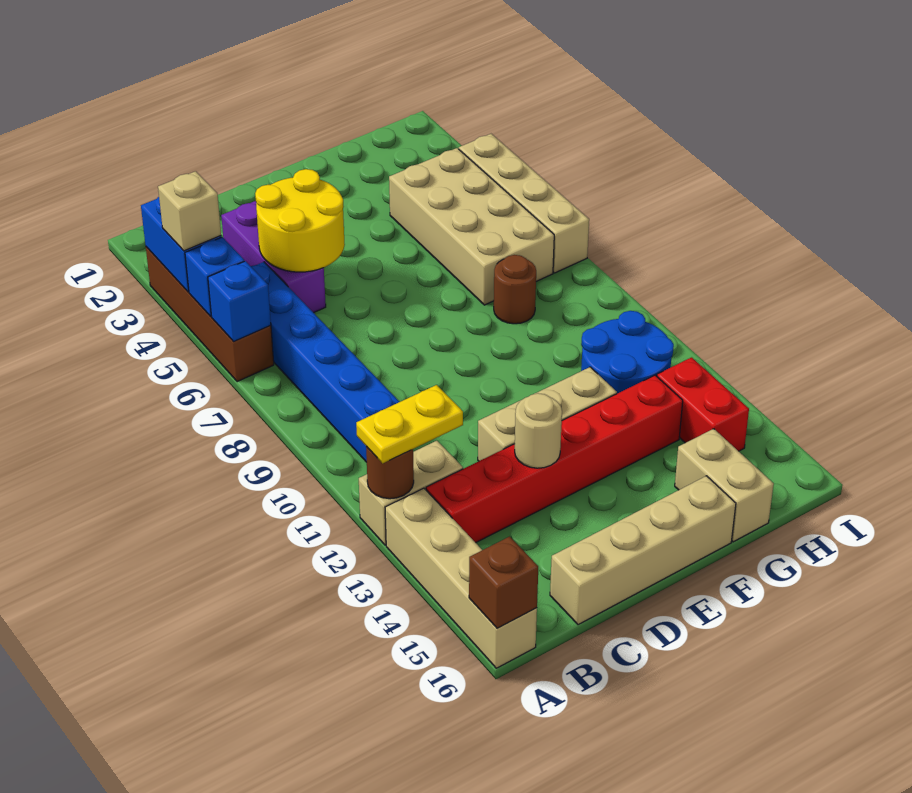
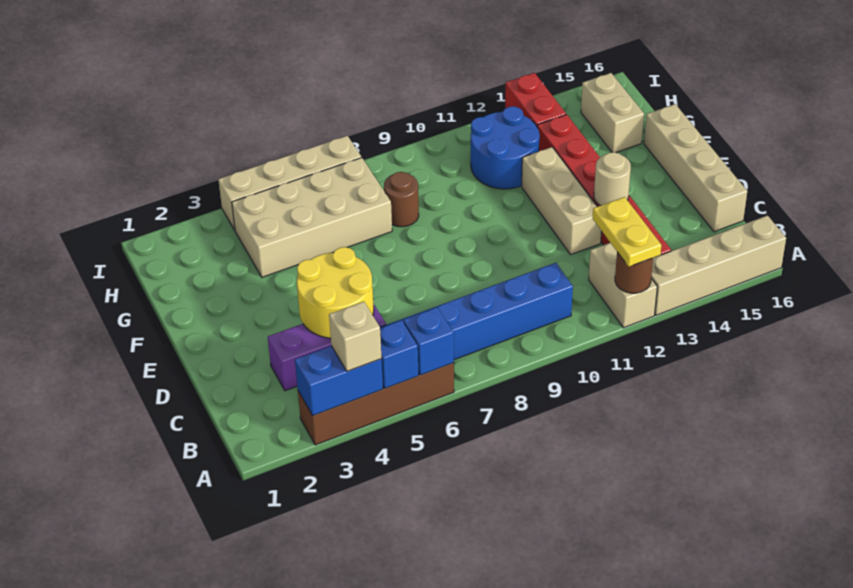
brown brick A16 level 2 -> none
tan brick G15:G16 level 1 -> tan brick G15:H15 level 1
red brick H13:H14 level 1 -> red brick H13:I13 level 1

